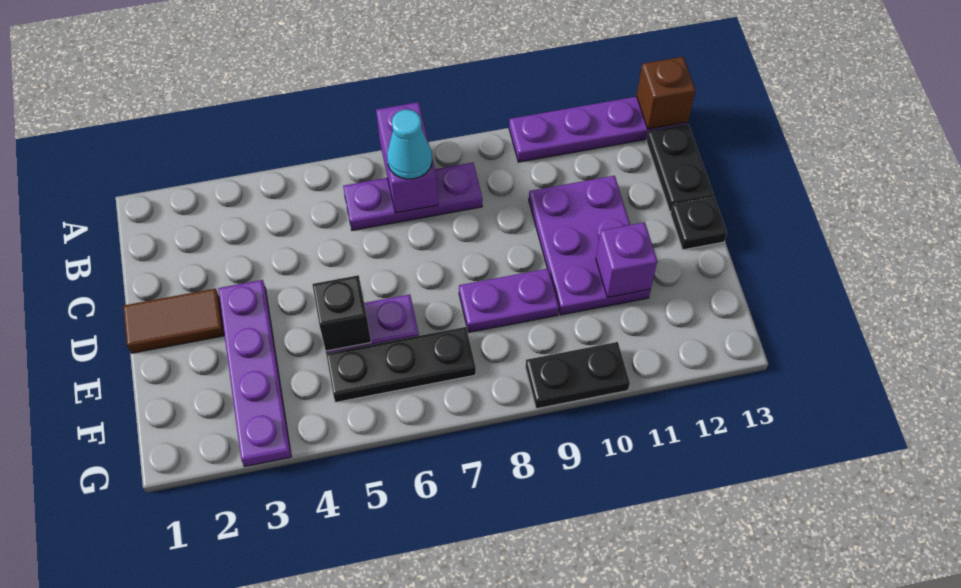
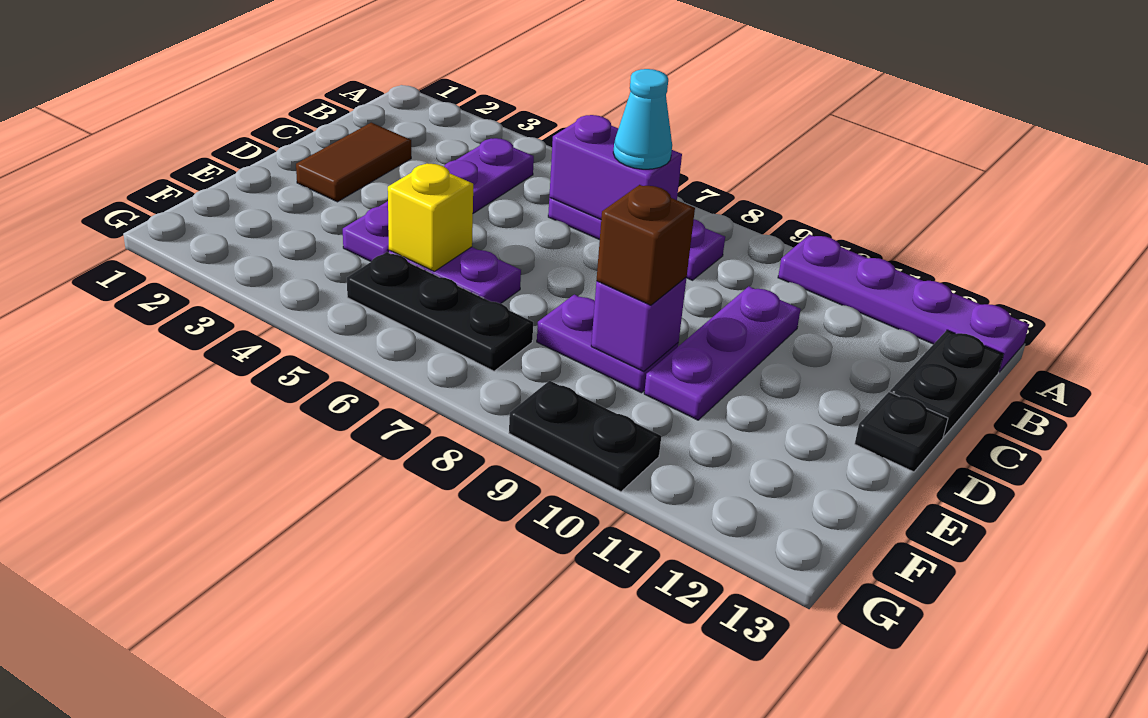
purple brick A7:B7 level 2 -> purple brick B6:B7 level 2
brown brick A13 level 2 -> brown brick E9 level 3
purple plate C10:E11 level 1 -> purple plate C10:E10 level 1
brown tile D1:D2 level 1 -> brown tile C2:D2 level 1
purple plate D3:G3 level 1 -> purple plate B4:E4 level 1
black brick E5 level 2 -> yellow brick E5 level 2
purple brick E11 level 2 -> purple brick E9 level 2

